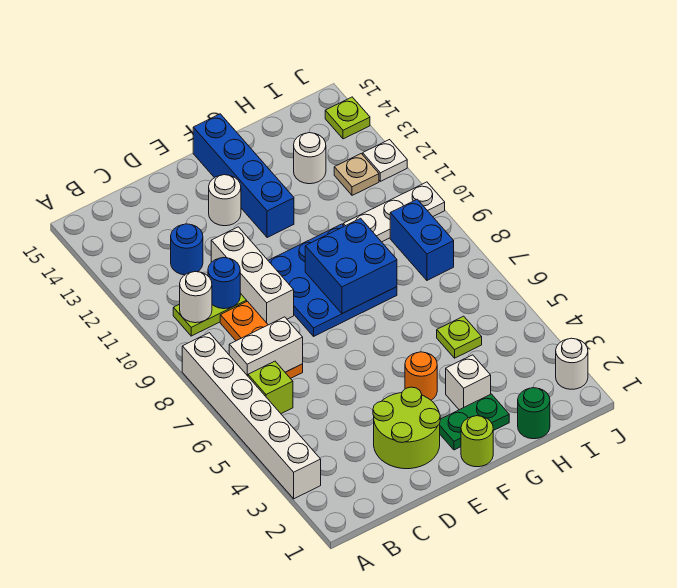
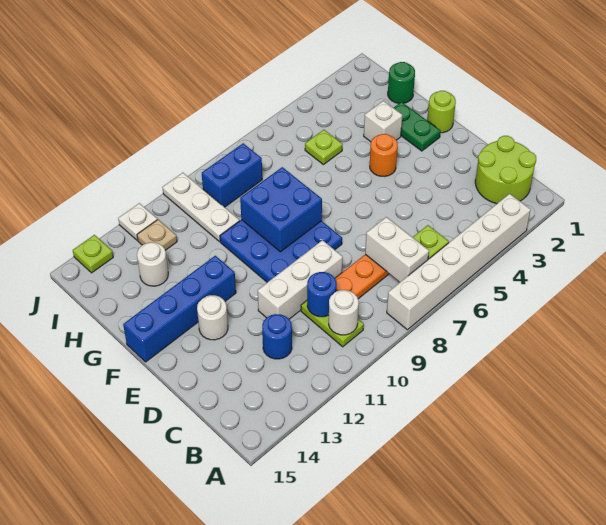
lime round brick D2:E3 level 1 -> lime round brick B1:C2 level 1
white round brick J2 level 1 -> none

